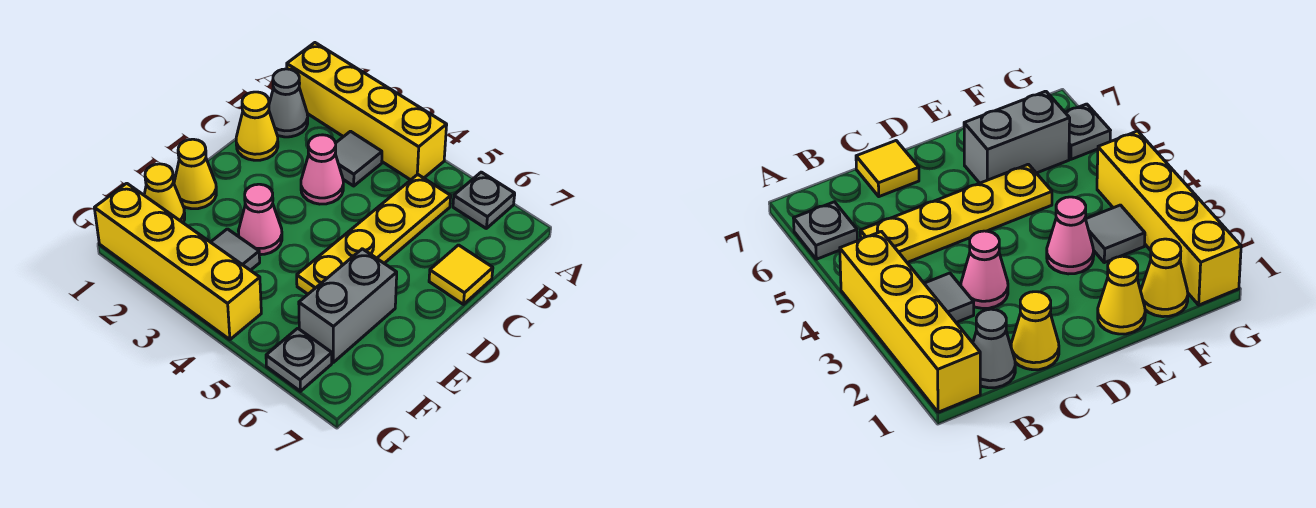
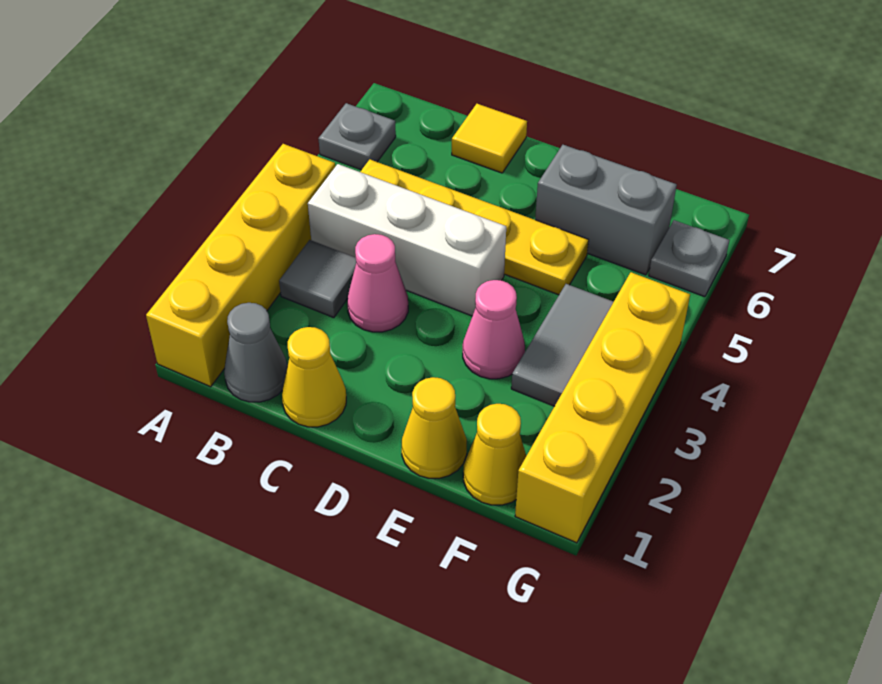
none -> white brick B4:D4 level 1
grey tile F3 level 1 -> grey tile F3:F4 level 1

